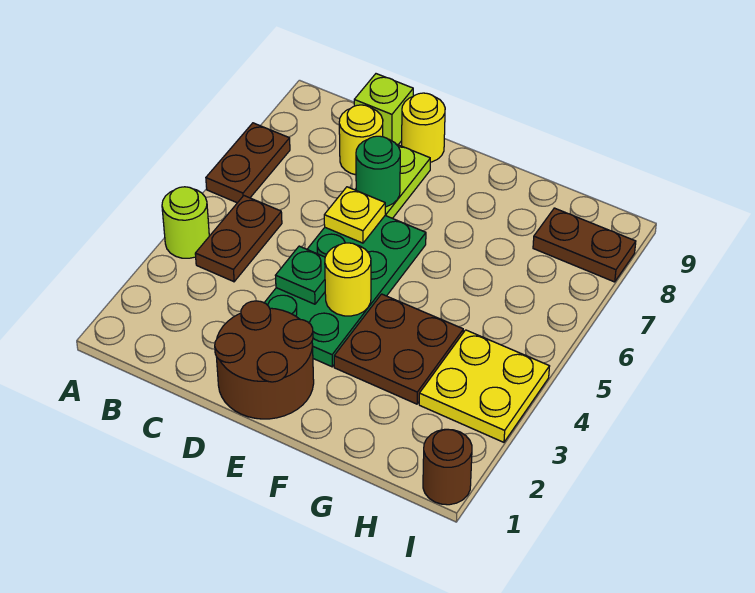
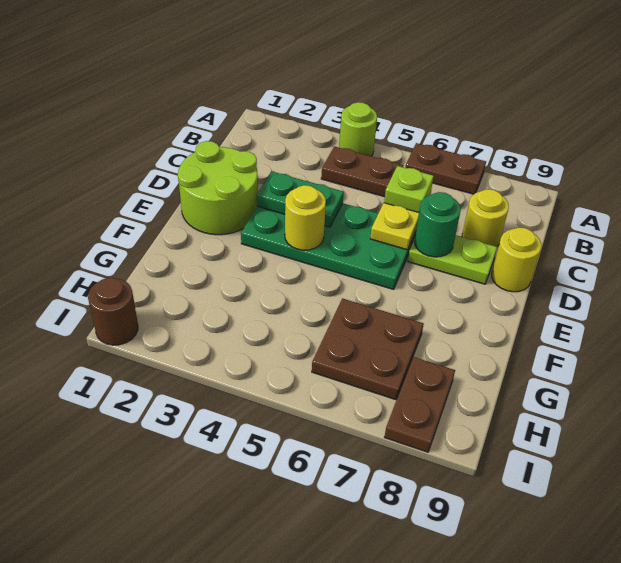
lime brick C9 level 1 -> lime brick C6 level 1
brown round brick D1:E2 level 1 -> lime round brick D1:E2 level 1
green plate D4 level 2 -> green plate D3:D4 level 2
brown plate F3:G4 level 1 -> brown plate G6:H7 level 1
yellow plate H3:I4 level 1 -> none

